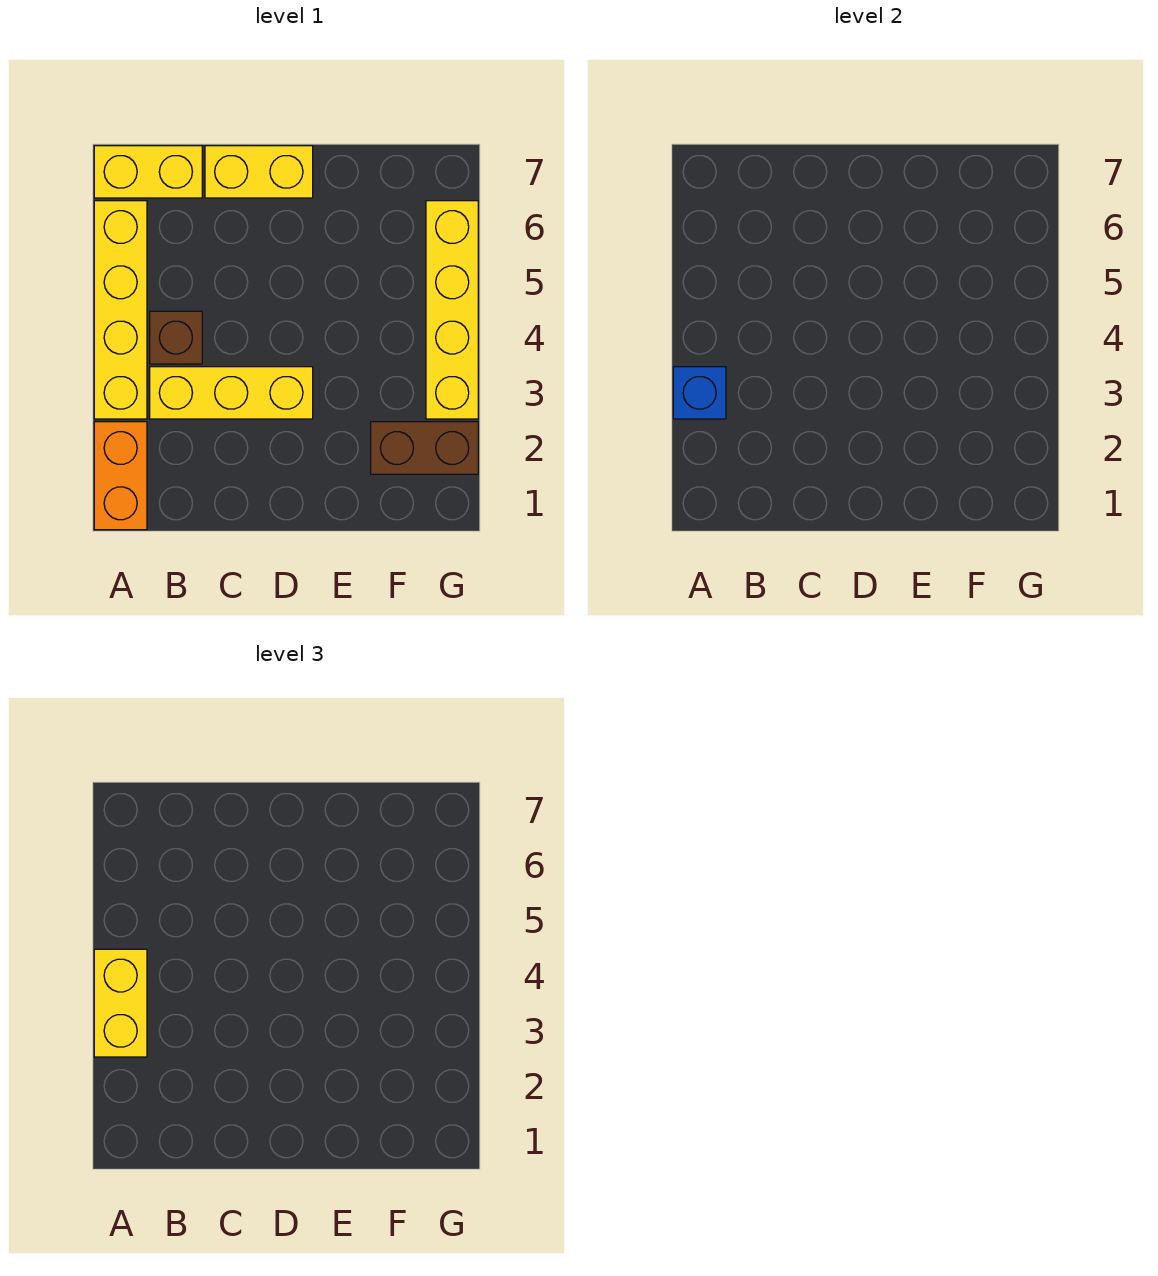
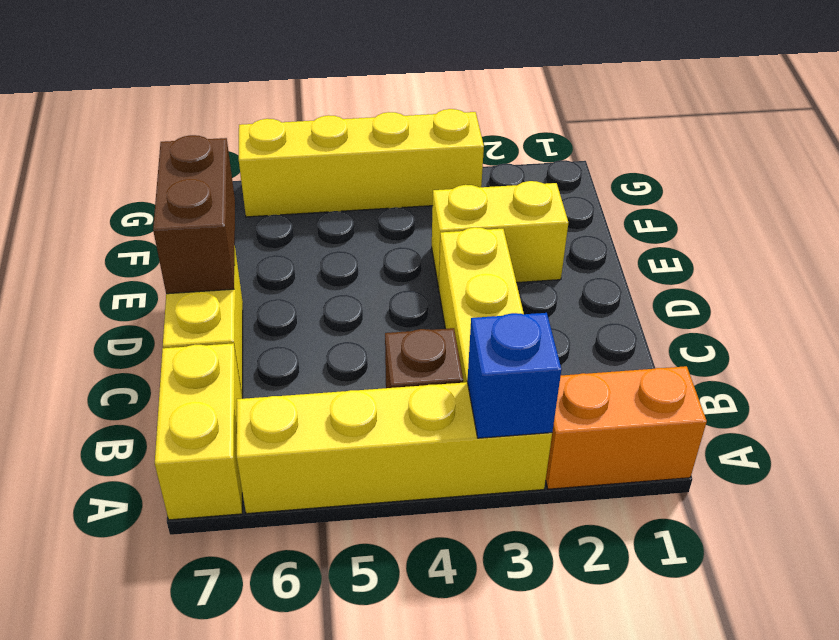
yellow brick A3:A4 level 3 -> yellow brick E2:E3 level 1
brown brick F2:G2 level 1 -> brown brick D7:E7 level 2

